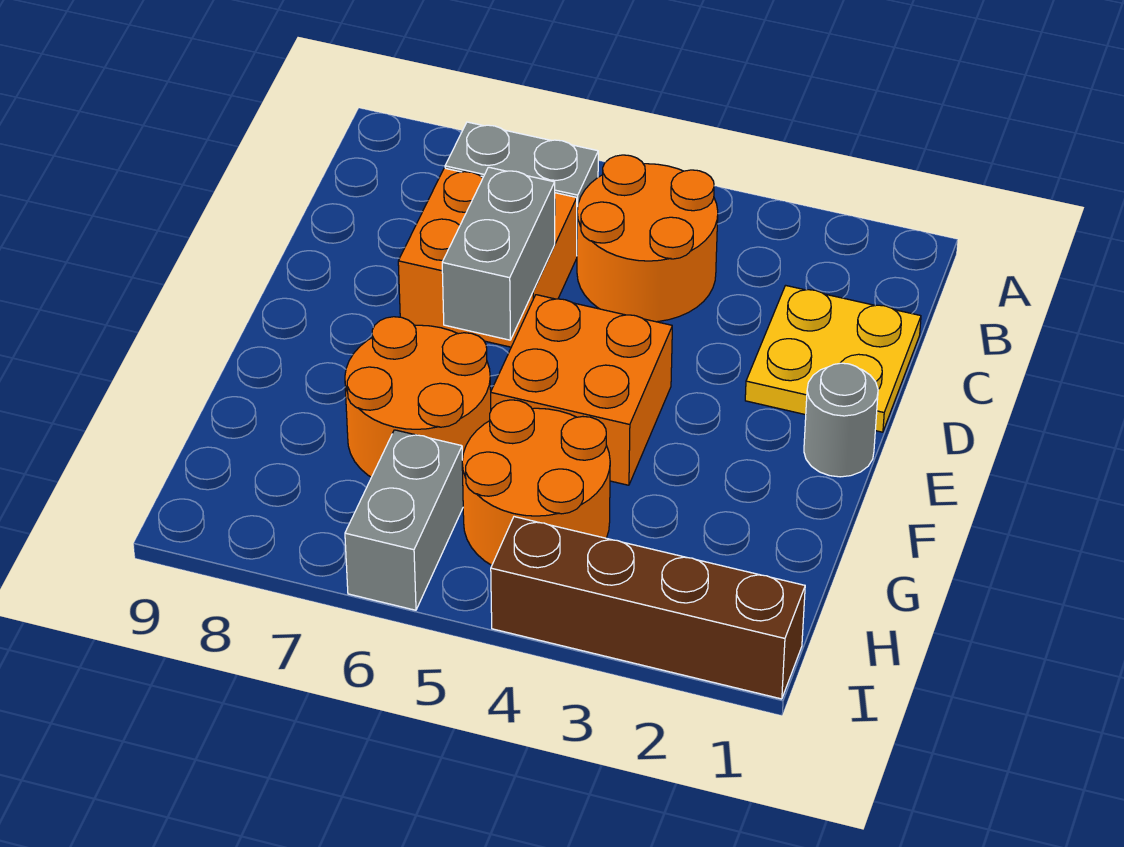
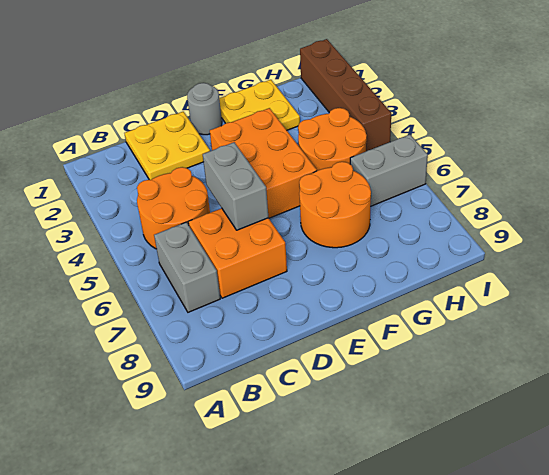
grey brick D6:E6 level 2 -> grey brick D5:D6 level 2
orange brick E4:F5 level 1 -> orange brick E3:F5 level 1
none -> yellow plate F1:G2 level 1

